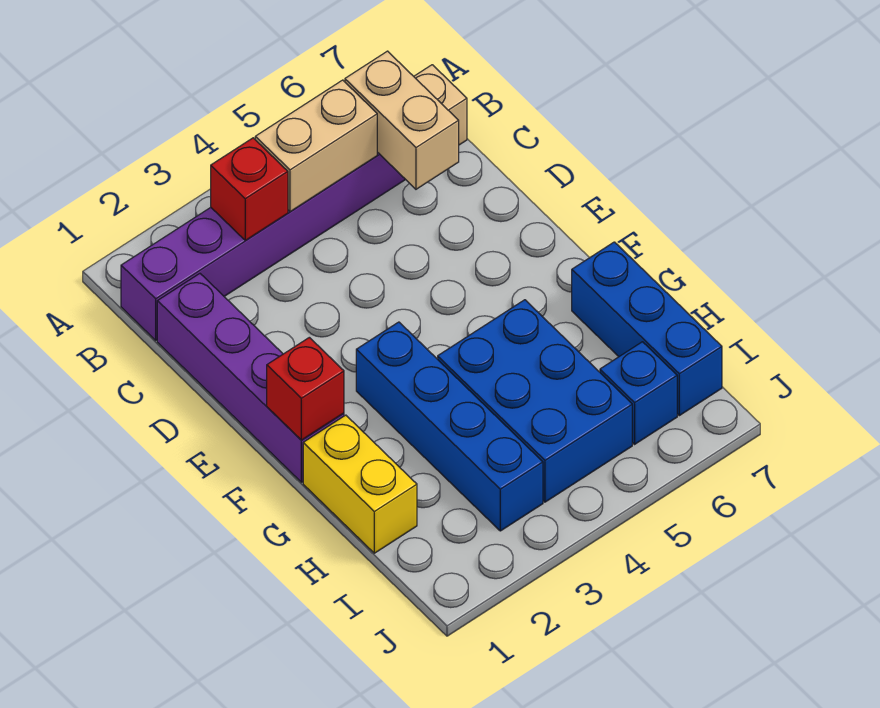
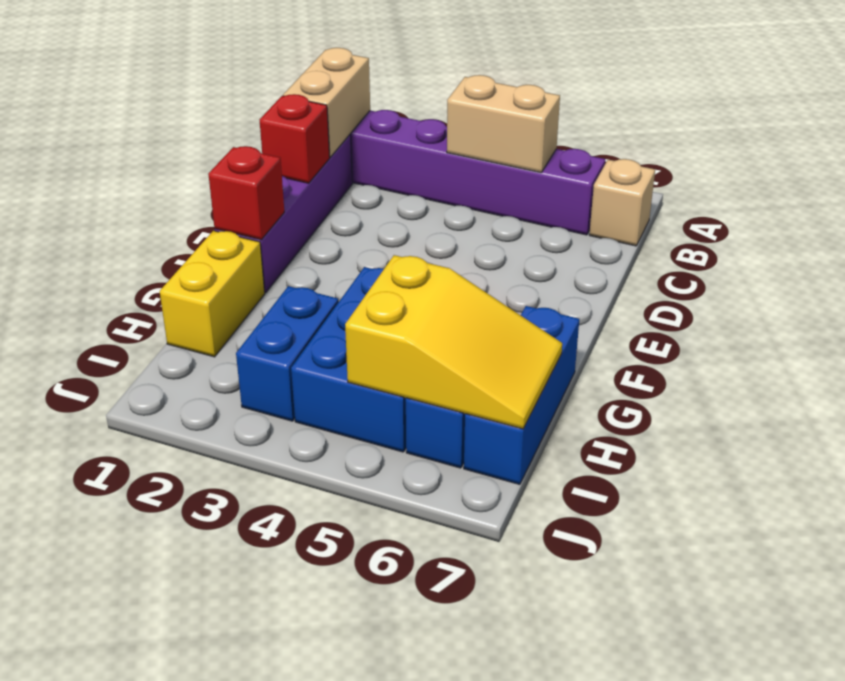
red brick B3 level 2 -> red brick D1 level 2
tan brick B6:C6 level 2 -> tan brick B1:C1 level 2
blue brick F3:I3 level 1 -> blue brick H3:I3 level 1
none -> yellow slope H5:I7 level 2 top 5

